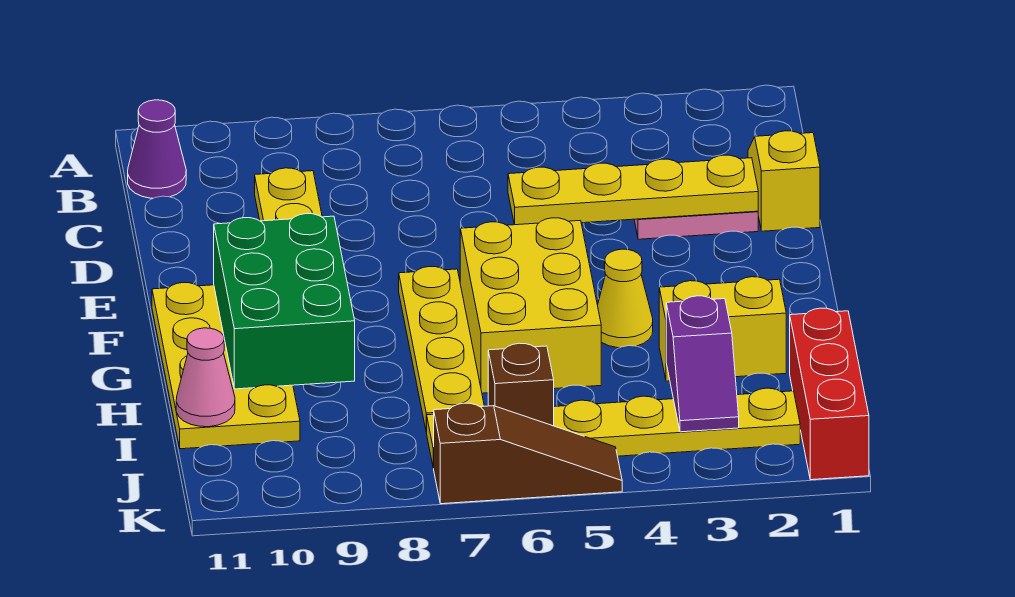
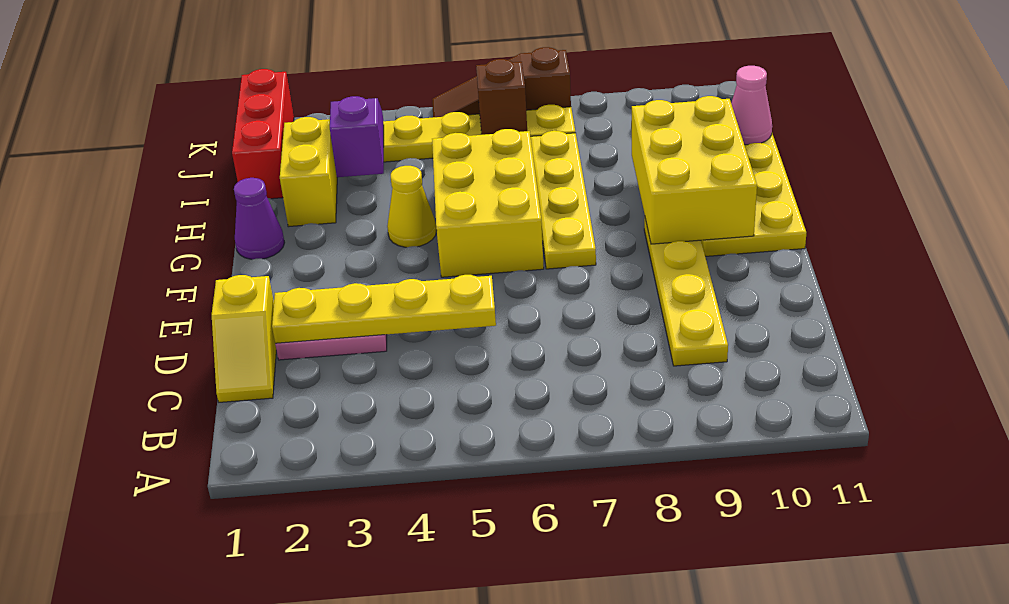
purple cone B11 level 1 -> purple cone G1 level 1
green brick F9:H10 level 2 -> yellow brick F9:H10 level 2
yellow brick H2:H3 level 1 -> yellow brick H2:I2 level 1

